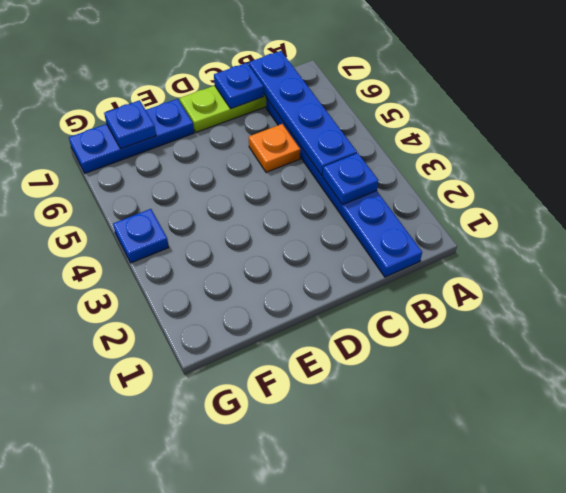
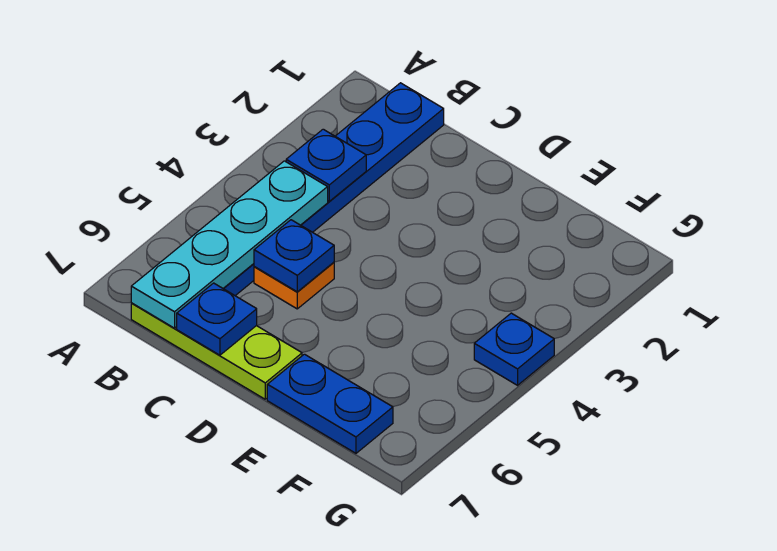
blue plate B4:B7 level 2 -> cyan plate B4:B7 level 2
blue plate E7:G7 level 1 -> blue plate E7:F7 level 1
blue plate F7 level 2 -> blue plate C5 level 2

